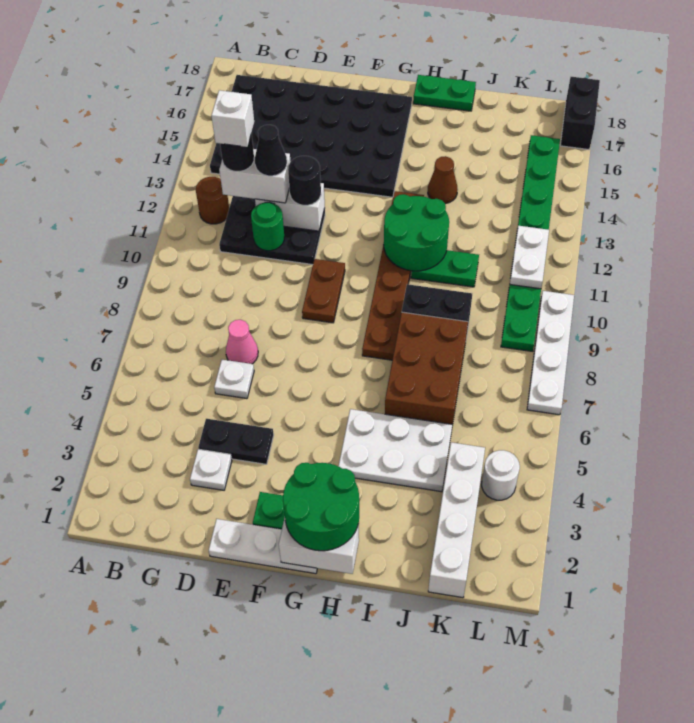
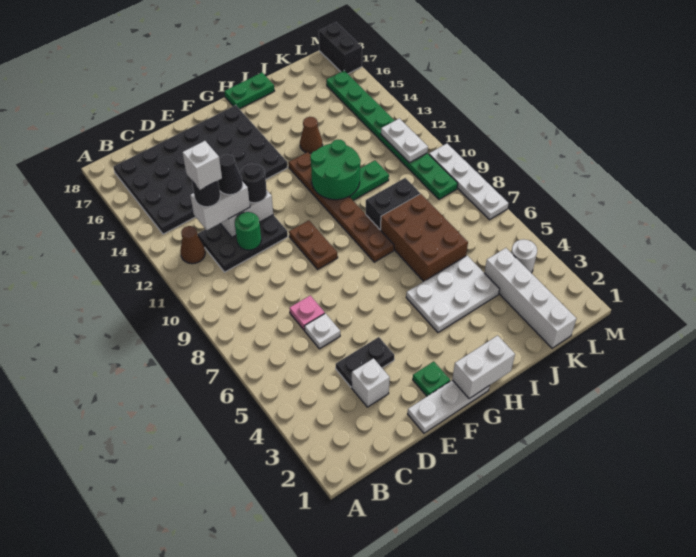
brown round brick B12 level 1 -> brown cone B12 level 1
white plate D3 level 1 -> white brick D3 level 1
pink cone D7 level 1 -> pink plate D7 level 1
green round brick G1:H2 level 3 -> none

